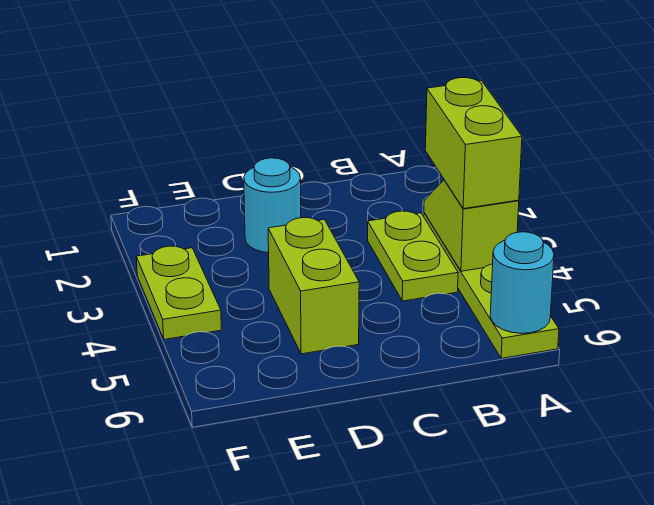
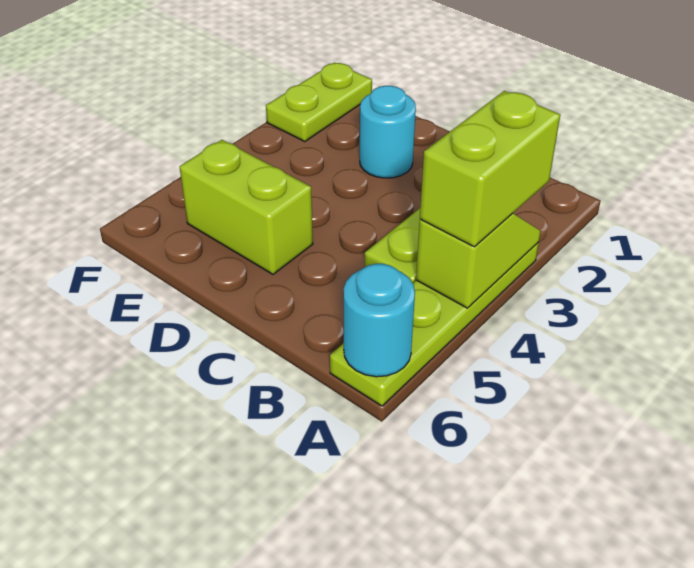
lime brick D4:D5 level 1 -> lime brick D5:E5 level 1
lime plate F3:F4 level 1 -> lime plate F1:F2 level 1

